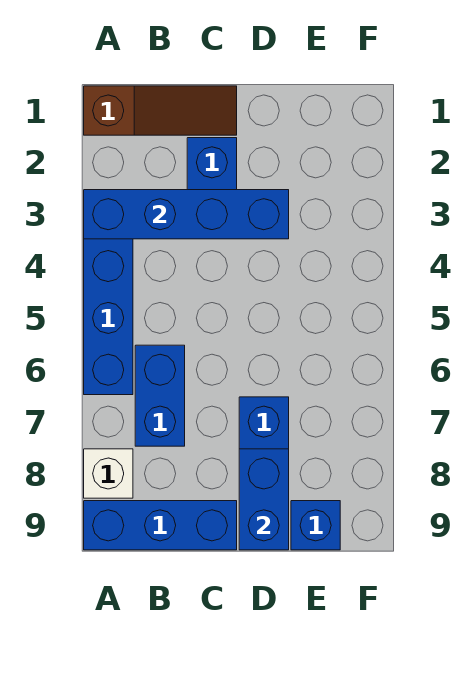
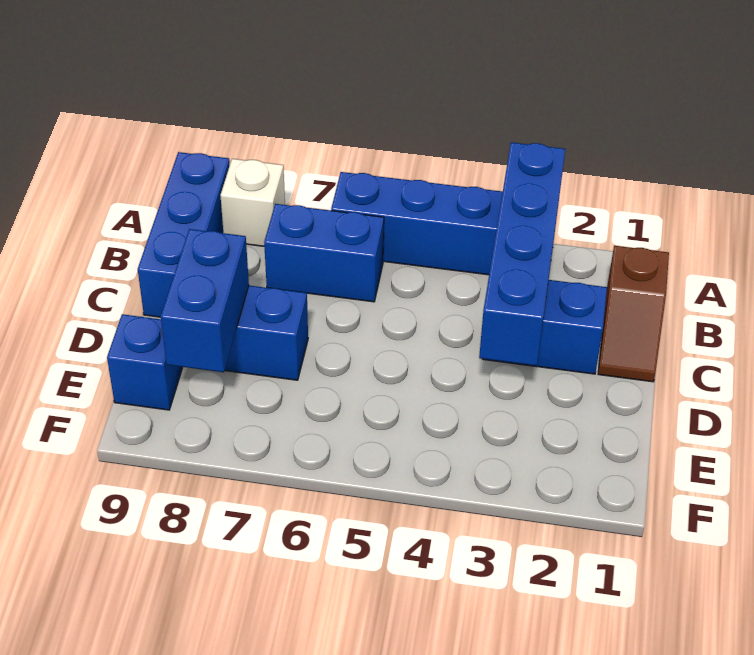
brown slope A1:C1 level 1 top A -> brown slope B1:C1 level 1 top B
blue brick D8:D9 level 2 -> blue brick D8:E8 level 2

